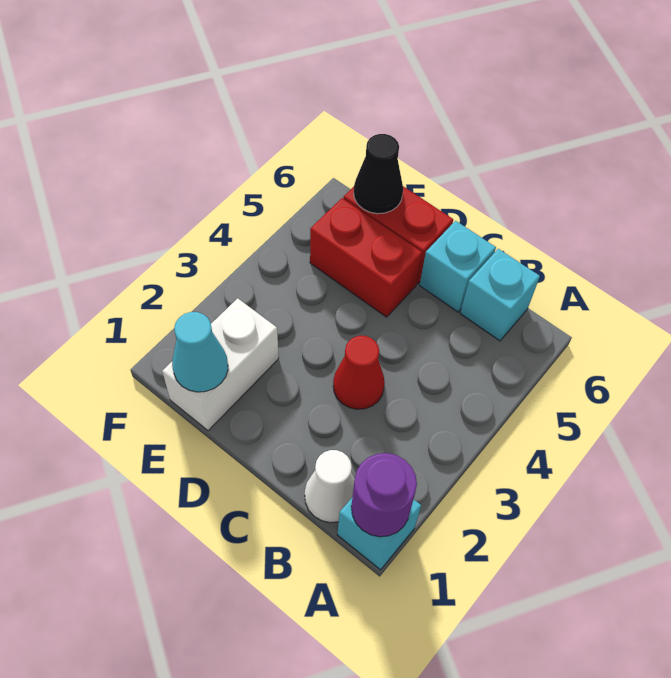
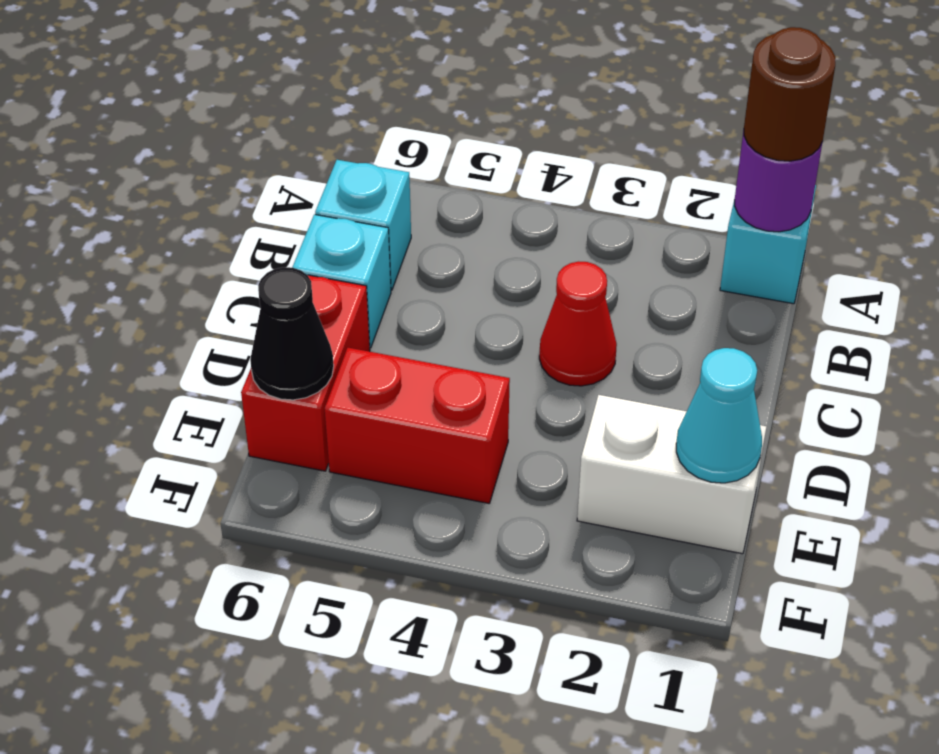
none -> brown round brick A1 level 3
white cone B1 level 1 -> none
red brick D5:E5 level 1 -> red brick E4:E5 level 1

